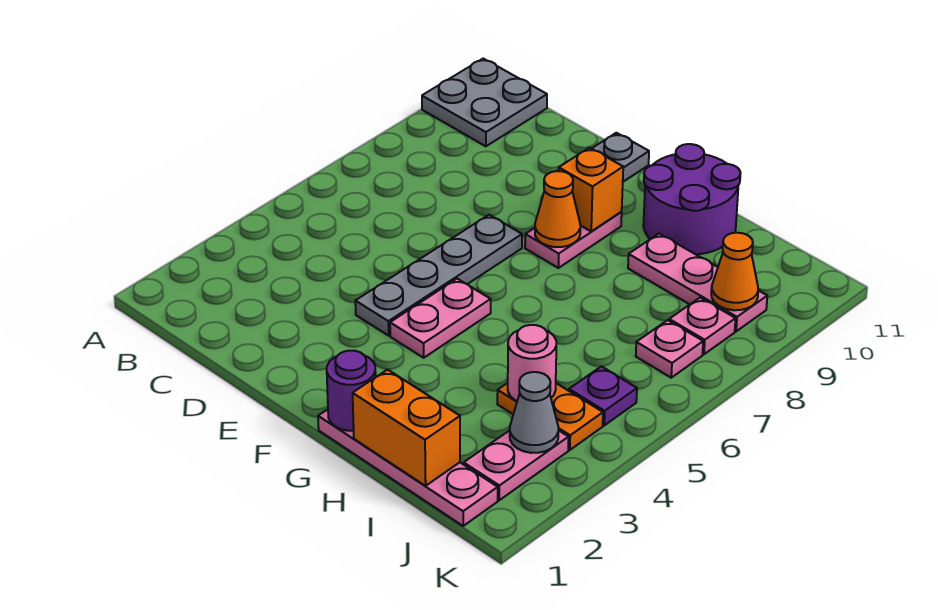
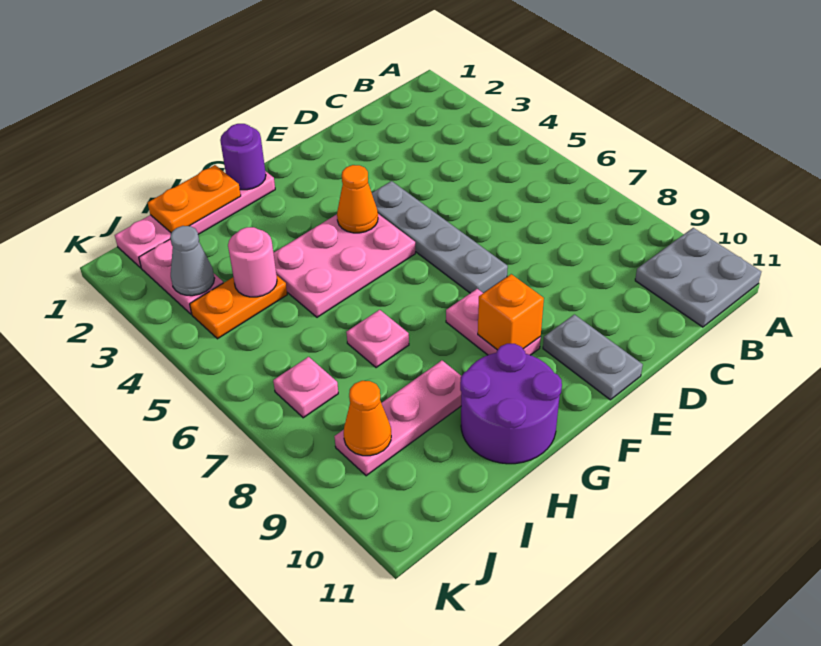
pink plate F4:F5 level 1 -> pink plate F4:H5 level 1
orange cone F8 level 2 -> orange cone F4 level 2
orange brick H1:I1 level 2 -> orange plate H1:I1 level 2
purple plate J5 level 1 -> none
pink plate J8 level 1 -> pink plate H7 level 1

